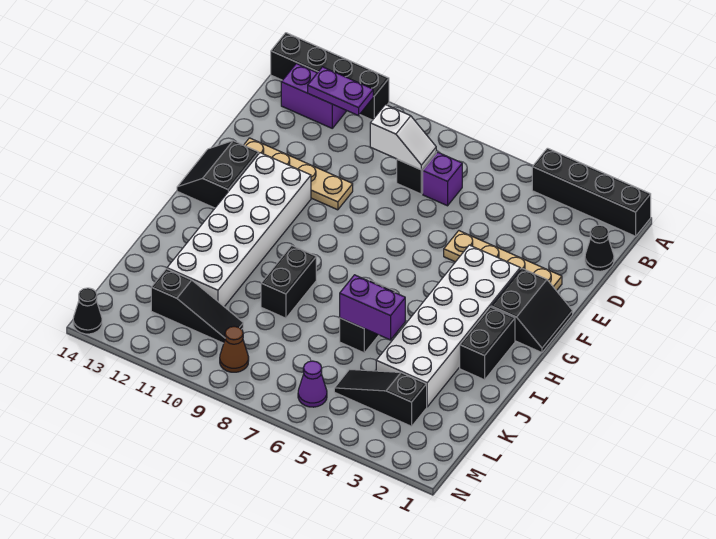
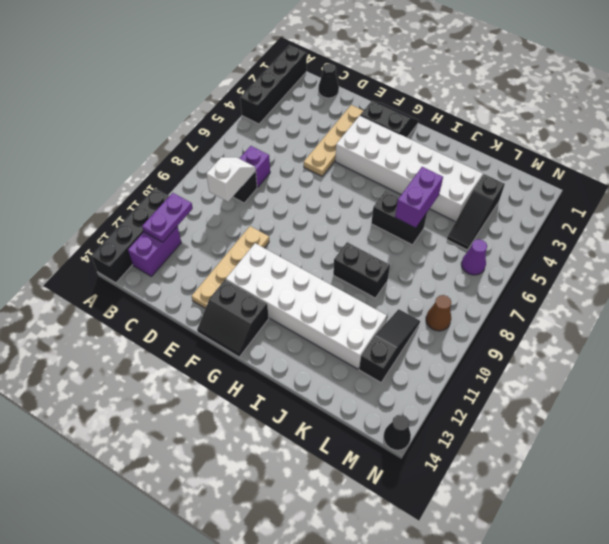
black brick H2:I2 level 1 -> none

